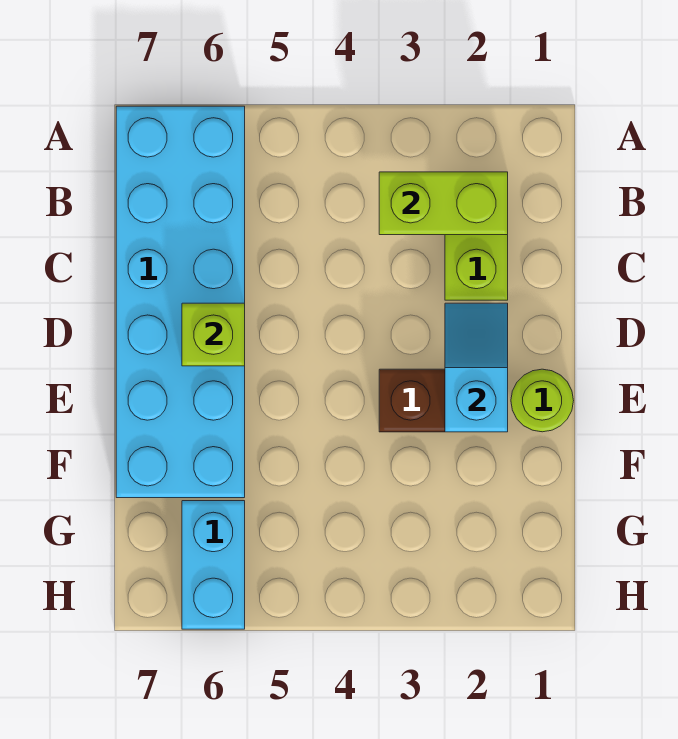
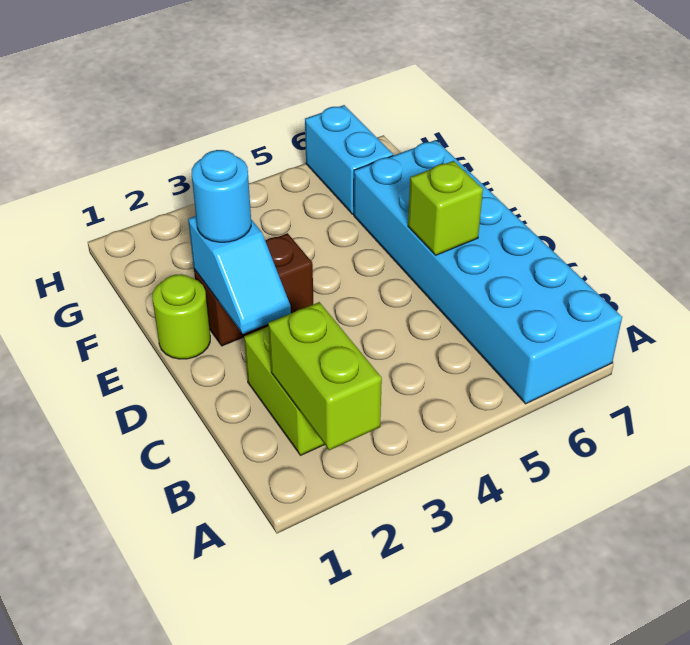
lime brick B2:B3 level 2 -> lime brick A2:B2 level 2
none -> cyan round brick E2 level 3

